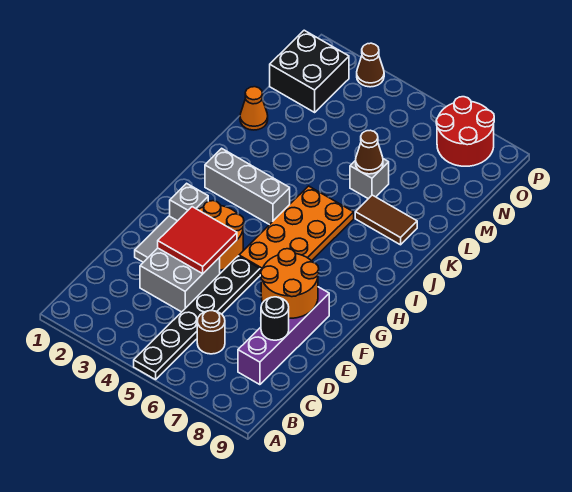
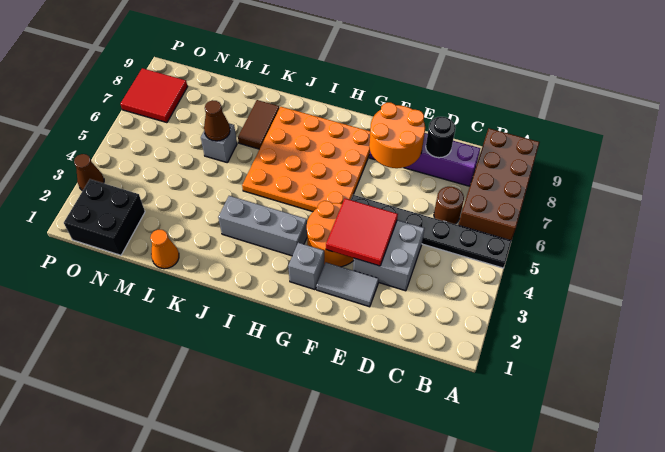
none -> brown brick A6:B9 level 1
orange plate G5:J6 level 1 -> orange plate G5:J8 level 1
grey brick I2:I4 level 1 -> grey brick H3:J3 level 1
red round brick O7:P8 level 1 -> red tile O7:P8 level 1

